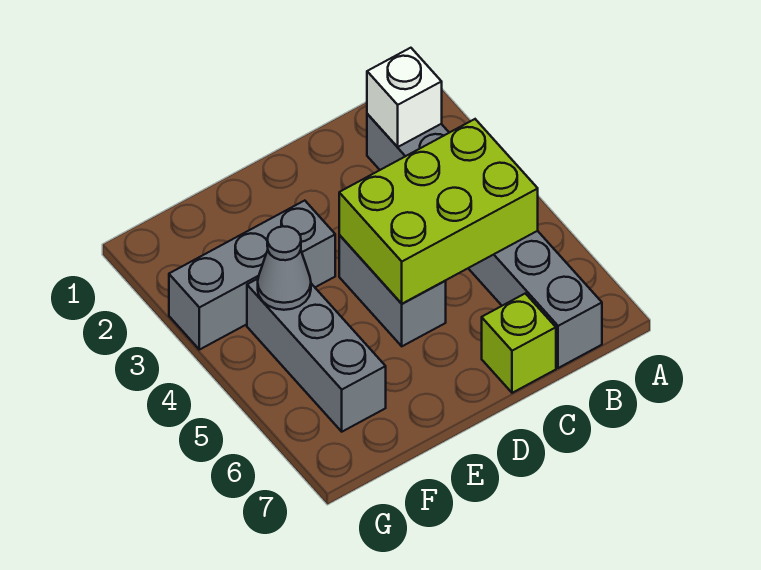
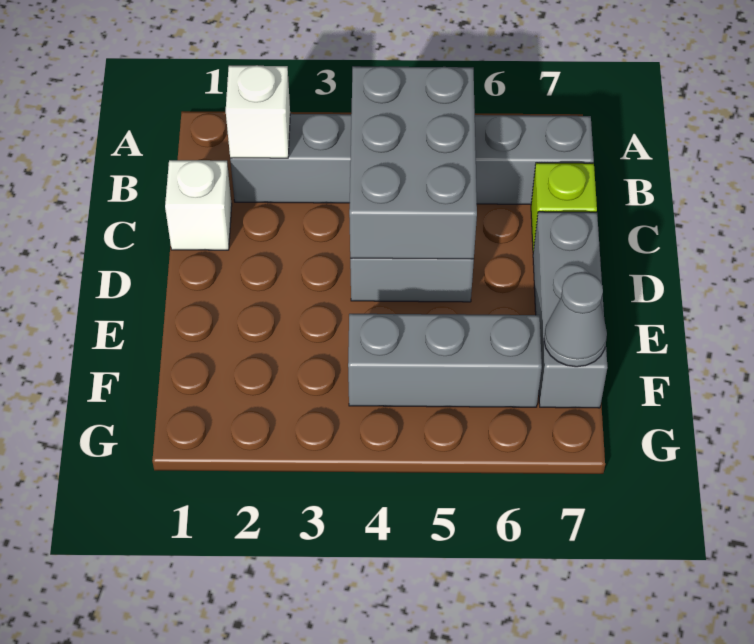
lime brick B4:D5 level 2 -> grey brick B4:D5 level 2
none -> white brick C1 level 1
grey brick E3:G3 level 1 -> grey brick D7:F7 level 1
grey cone F4 level 2 -> grey cone F7 level 2

